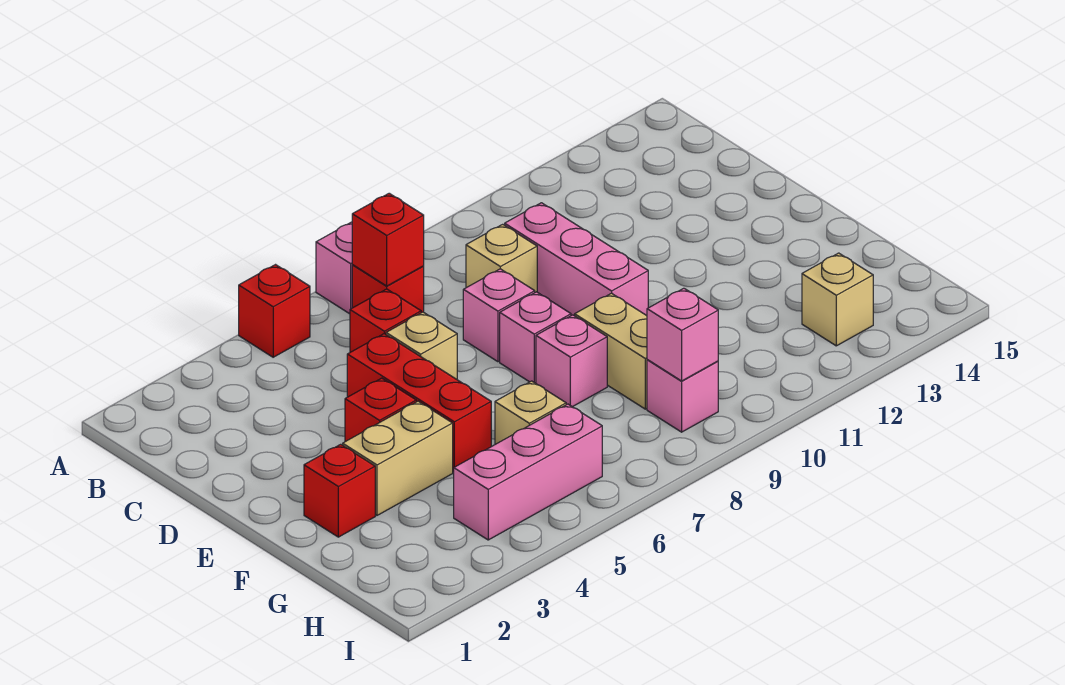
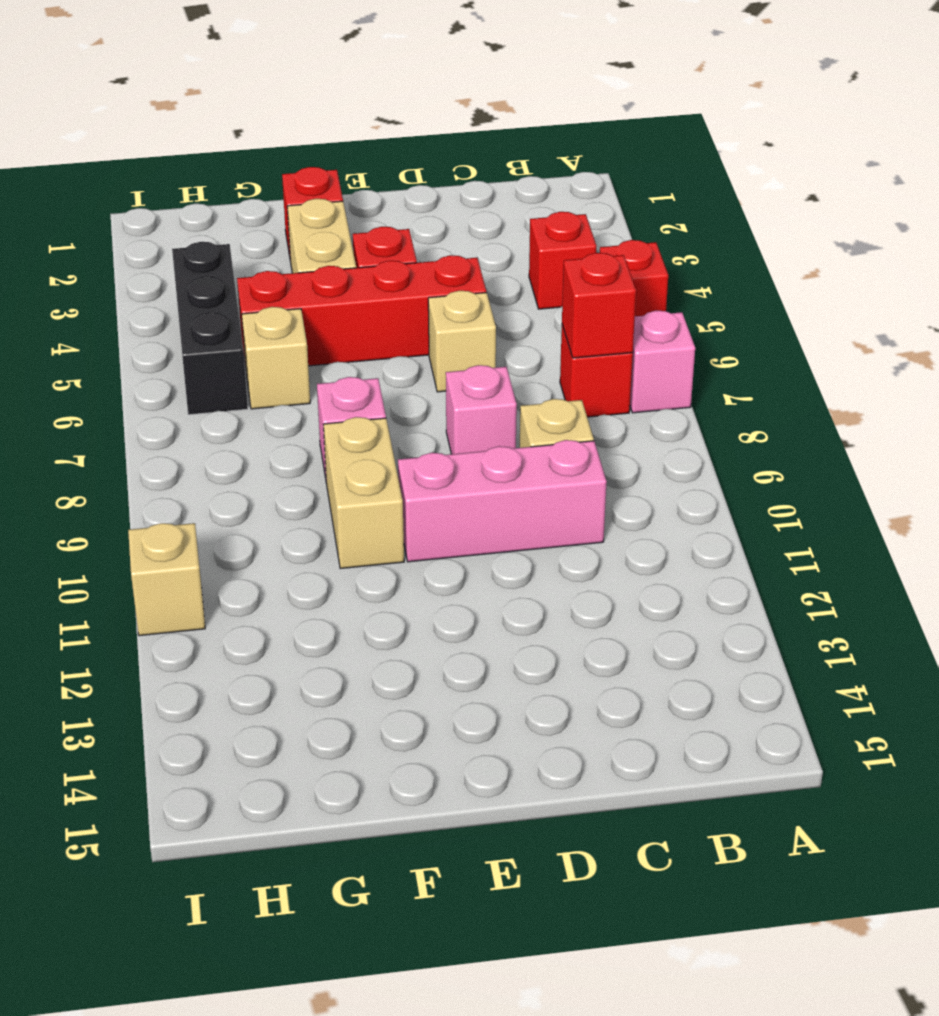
red brick C6 level 1 -> red brick B4 level 1
red brick D5:F5 level 1 -> red brick D5:G5 level 1
pink brick E8 level 1 -> none
tan brick F9:G9 level 1 -> tan brick F9:F10 level 1
pink brick H4:H6 level 1 -> black brick H4:H6 level 1
pink brick H9 level 1 -> none
pink brick H9 level 2 -> none
tan brick H13 level 1 -> tan brick I11 level 1

